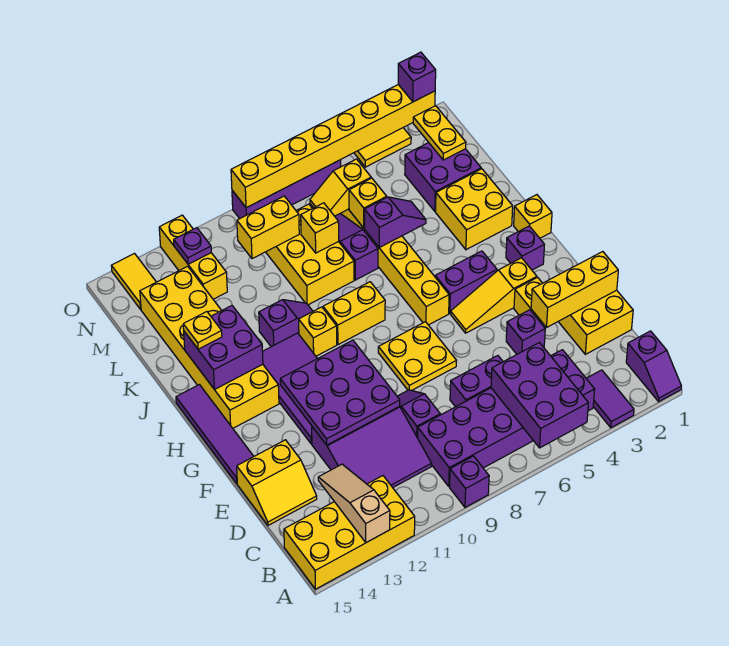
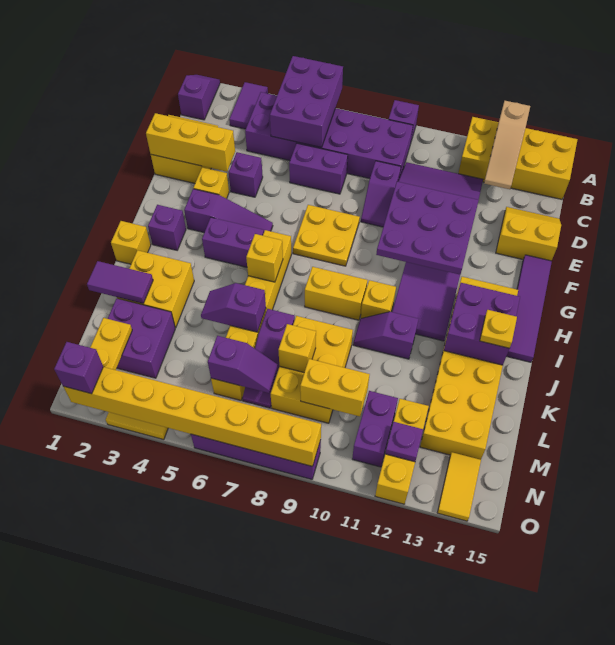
yellow slope G3:G5 level 1 top 3 -> purple slope G3:G5 level 1 top 3
none -> purple tile K1:K2 level 2
yellow brick L6 level 2 -> yellow brick I6 level 2
yellow slope M6:M7 level 2 top 6 -> purple slope M6:M7 level 2 top 6
none -> purple brick M11:N11 level 1

